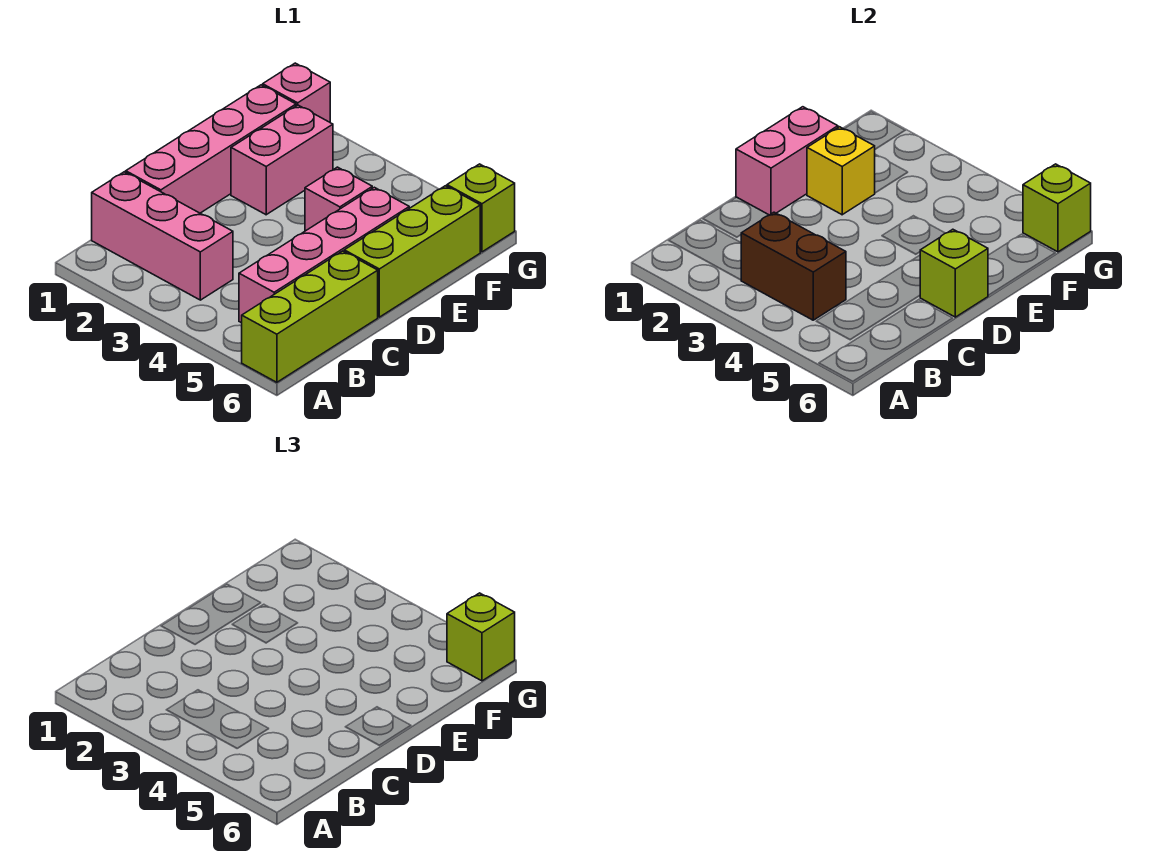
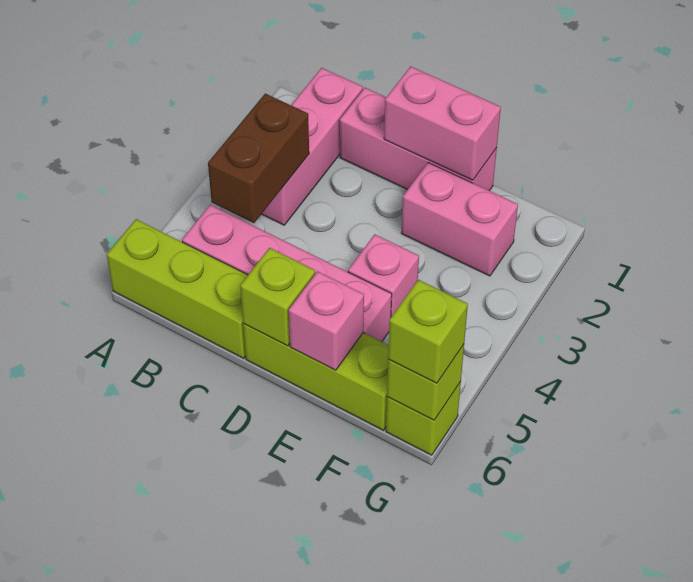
pink brick C1:F1 level 1 -> pink brick C1:E1 level 1
yellow brick E2 level 2 -> none
pink brick G1 level 1 -> pink brick E6 level 2

